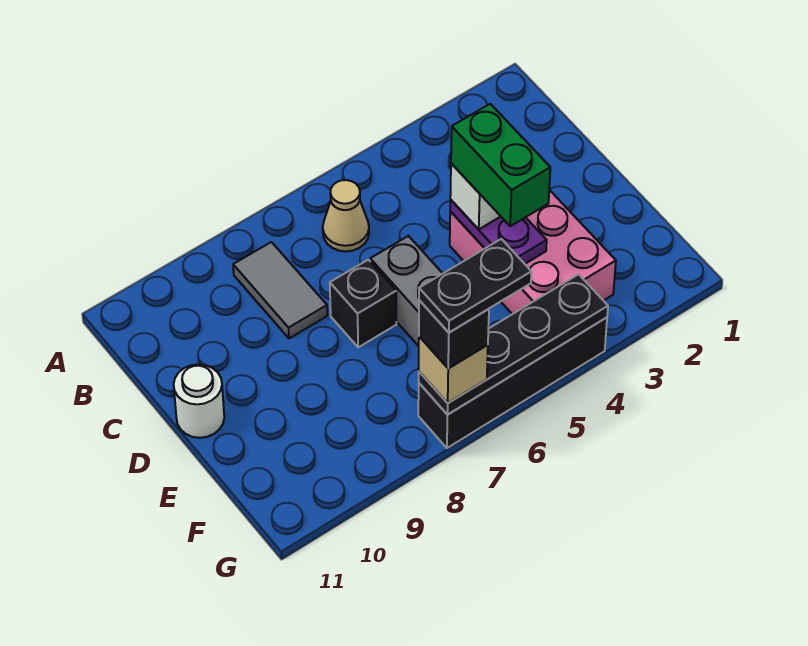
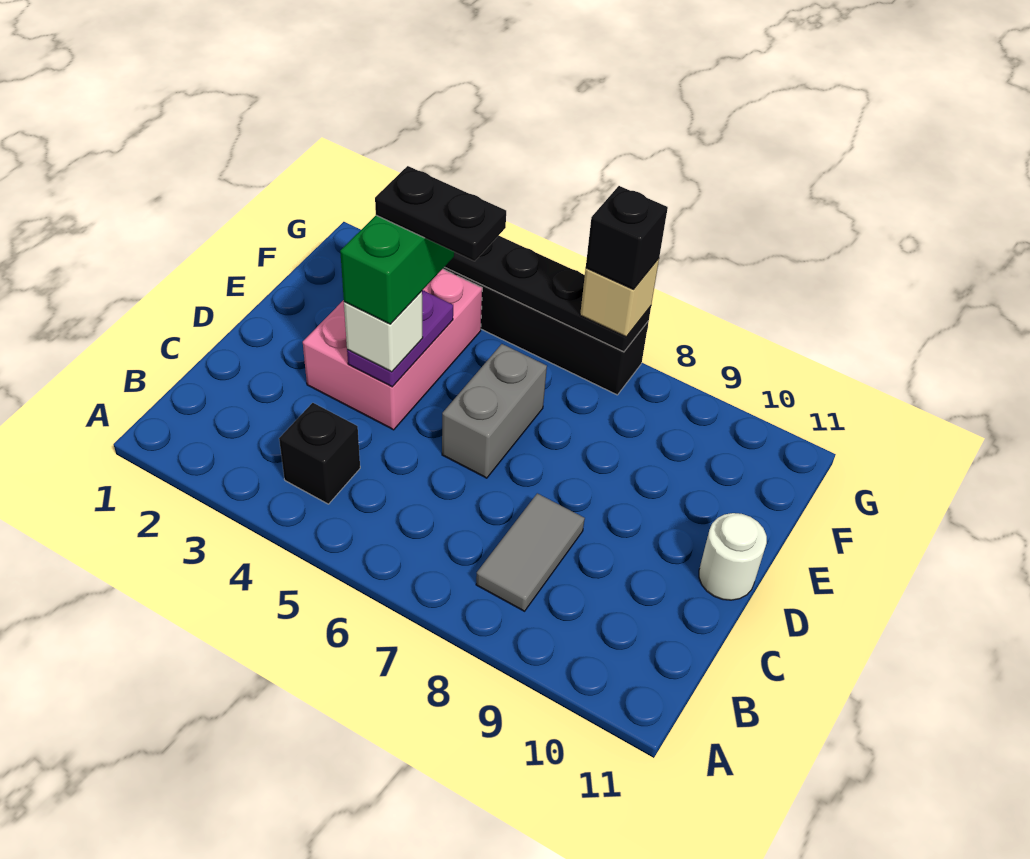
tan cone B6 level 1 -> none
black brick D7 level 1 -> black brick B4 level 1
black plate G6:G7 level 5 -> black plate E4:E5 level 5

